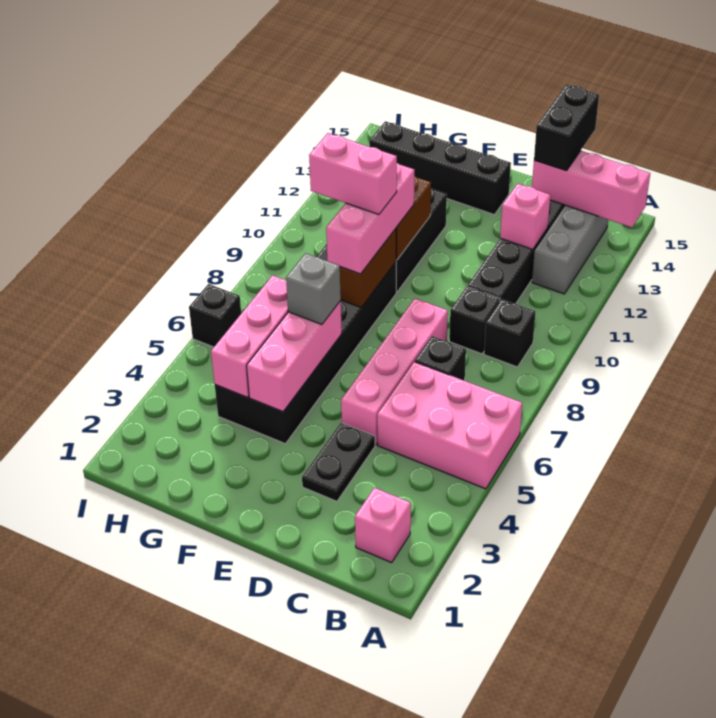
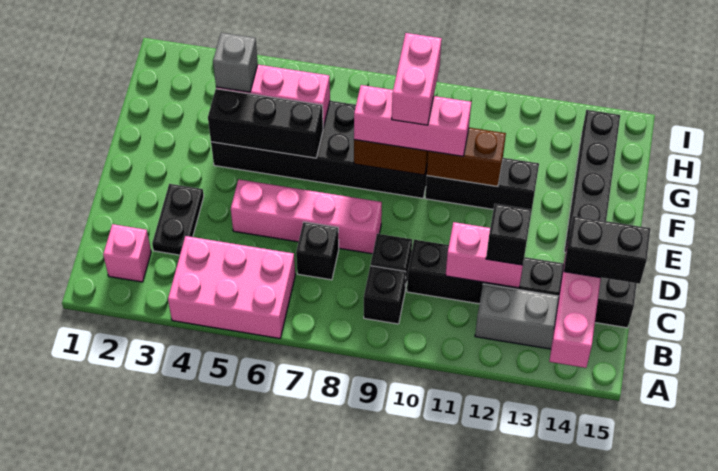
pink brick A5:C6 level 1 -> pink brick A4:B6 level 1
pink brick C12 level 2 -> pink brick C11:C12 level 2
black plate D3:D4 level 1 -> black plate C3:D3 level 1
pink brick F4:F6 level 2 -> black brick F4:F6 level 2
grey brick F6 level 3 -> grey brick G4 level 3
black brick I6 level 1 -> black brick C12 level 3

